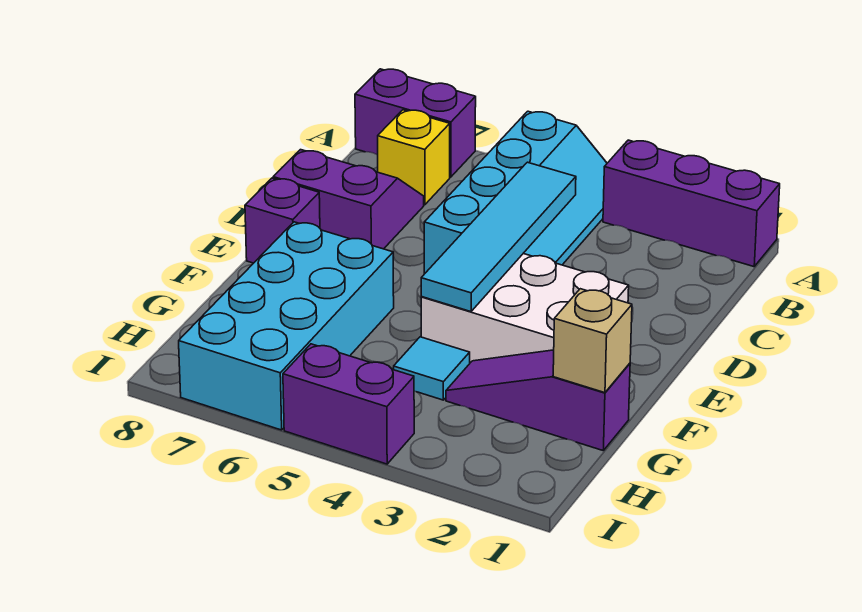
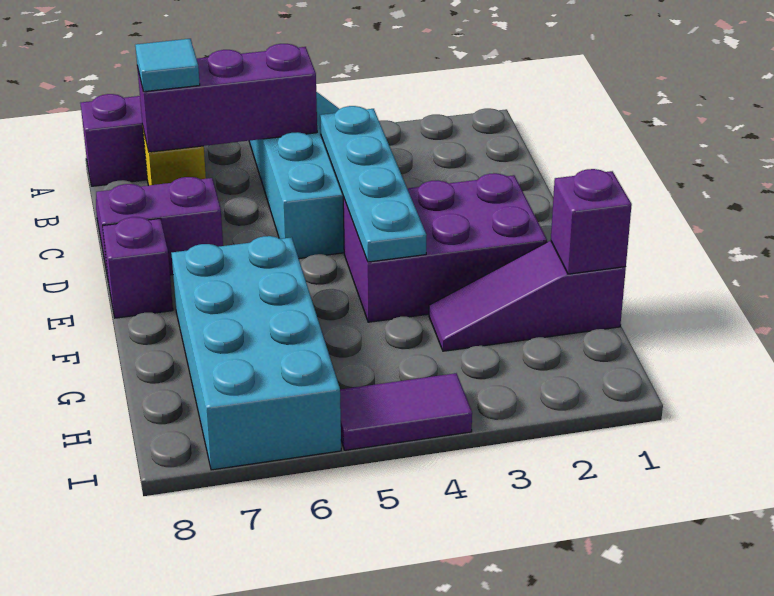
purple brick A1:A3 level 1 -> purple brick B5:B7 level 2
cyan tile C4:F4 level 2 -> cyan plate C4:F4 level 2
white brick E2:F4 level 1 -> purple brick E2:F4 level 1
tan brick G1 level 2 -> purple brick G1 level 2
cyan tile G4 level 1 -> cyan tile B7 level 3
purple brick I4:I5 level 1 -> purple tile I4:I5 level 1

